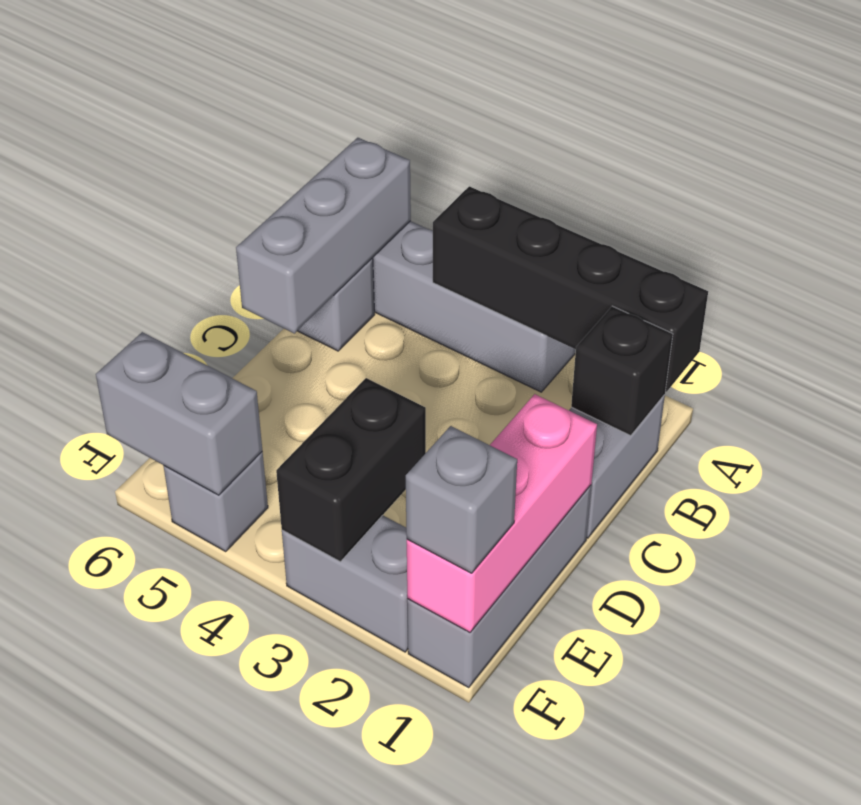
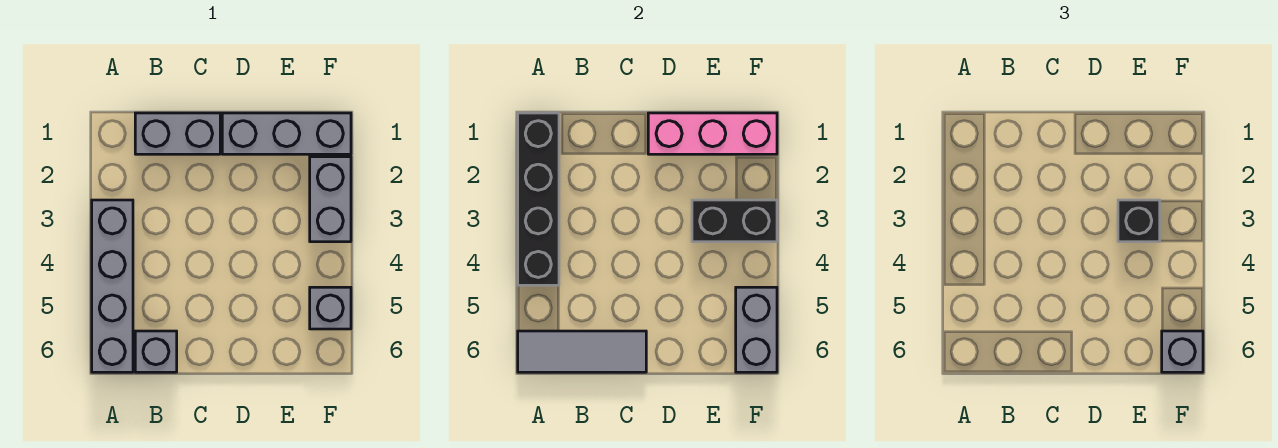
grey brick A6:C6 level 2 -> grey tile A6:C6 level 2
black brick B1 level 2 -> black brick E3 level 3
grey brick F1 level 3 -> grey brick F6 level 3

